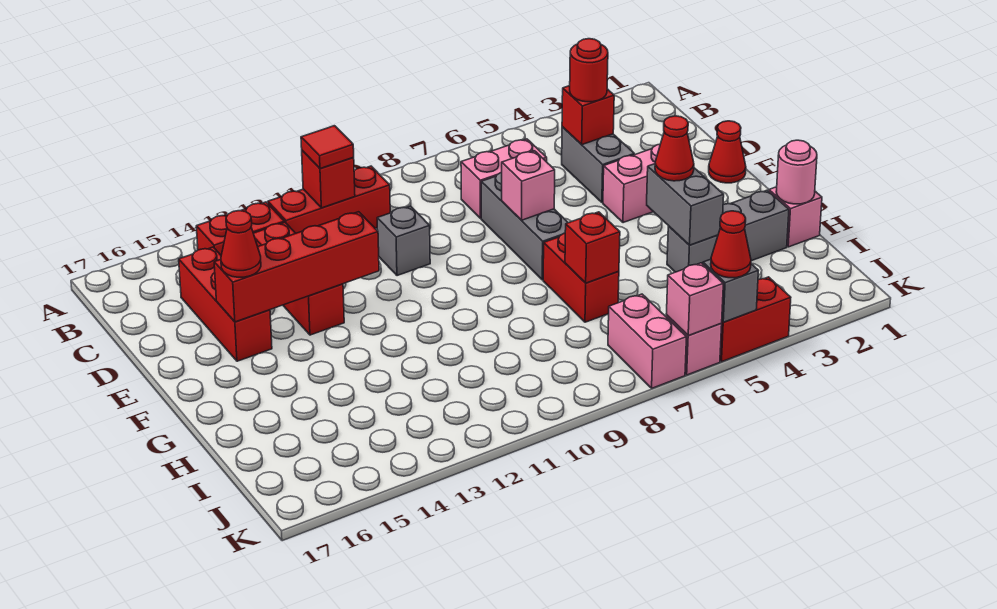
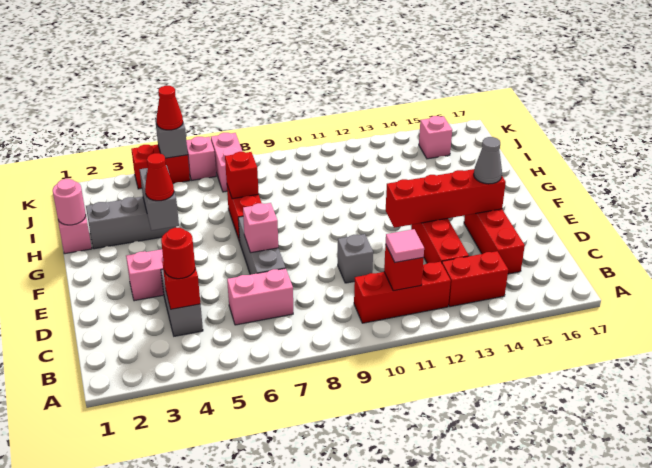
red tile B11 level 3 -> pink tile B11 level 3
red cone E1 level 1 -> none
red cone E15 level 3 -> grey cone E15 level 3
pink brick K6 level 2 -> pink brick J15 level 1

